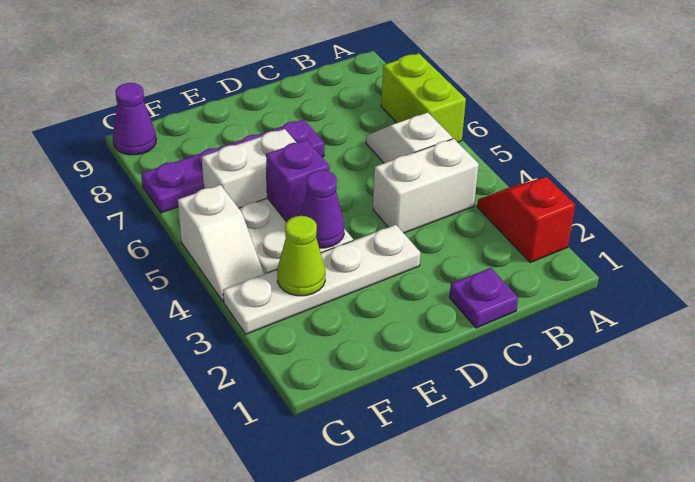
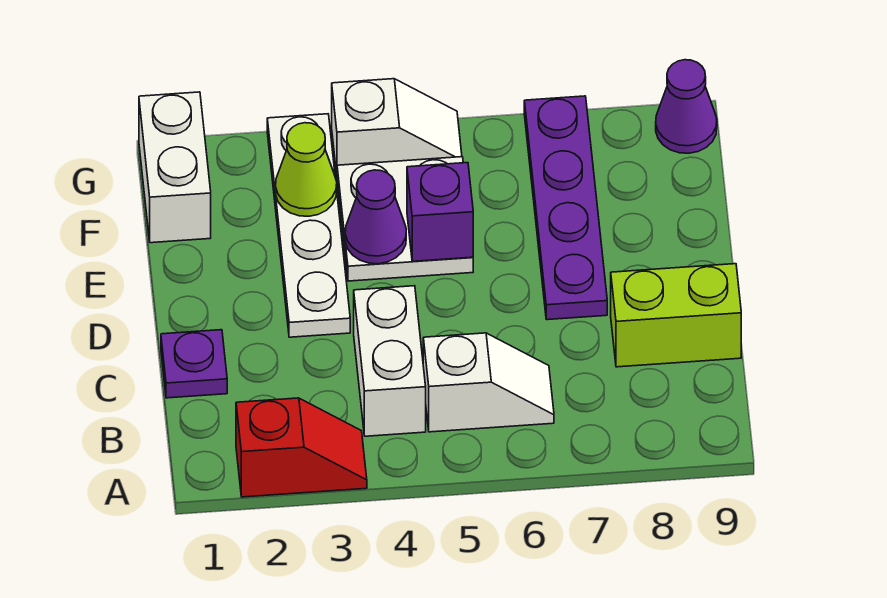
lime brick A6:A7 level 1 -> lime brick C8:C9 level 1
white brick E6:F6 level 1 -> white brick F1:G1 level 1
white slope G4:G5 level 1 top 5 -> white slope G4:G5 level 1 top 4

